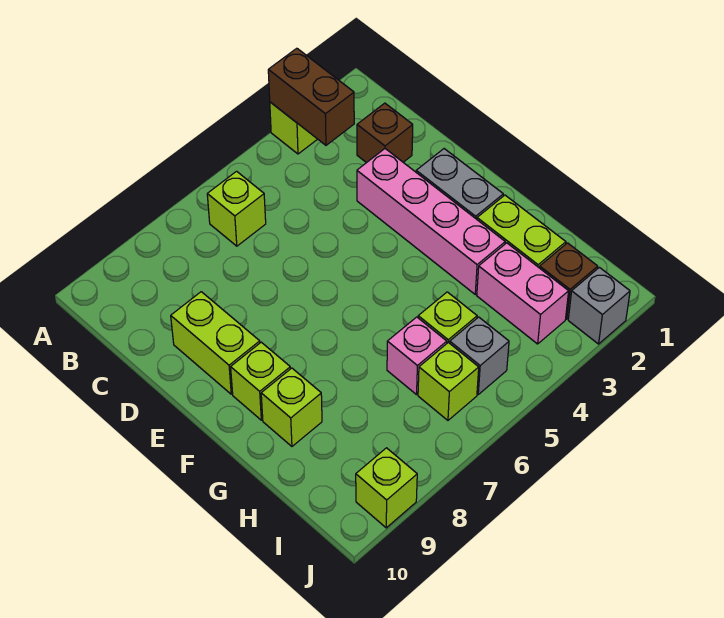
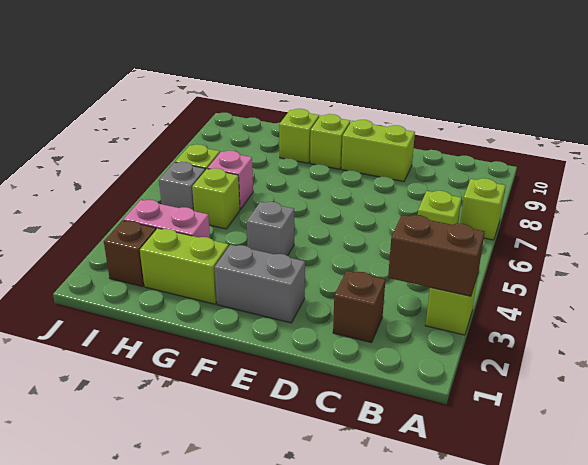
pink brick D3:G3 level 1 -> none
grey brick J2 level 1 -> grey brick F4 level 1
lime brick J9 level 1 -> lime brick A7 level 1

